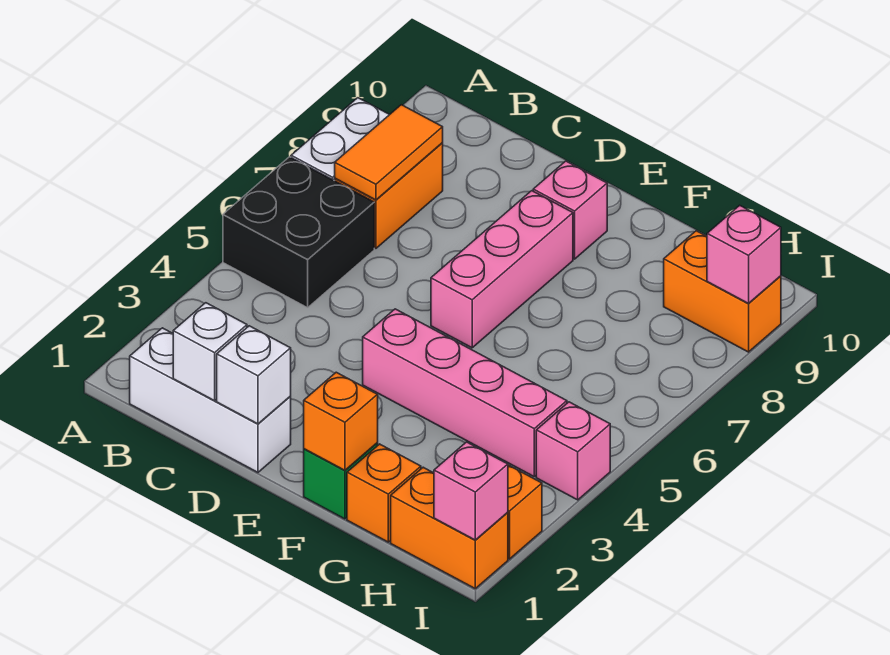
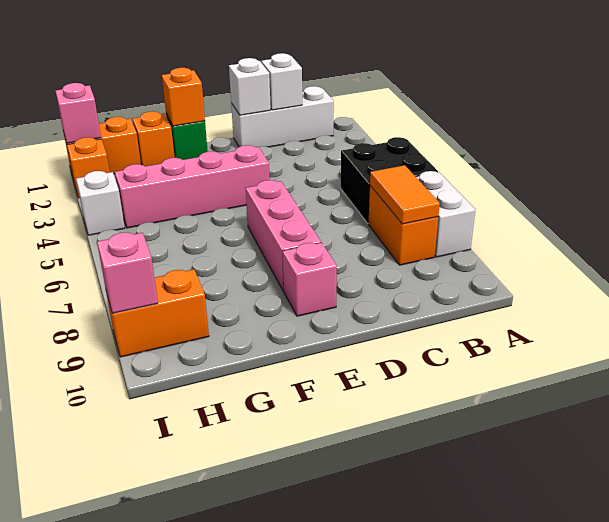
pink brick I4 level 1 -> white brick I4 level 1

